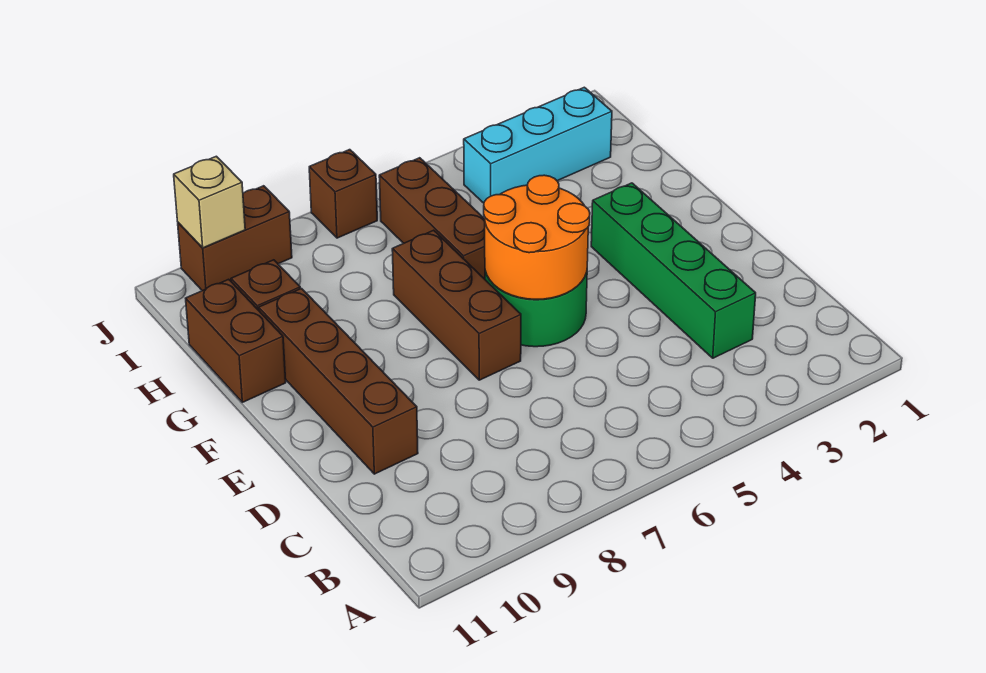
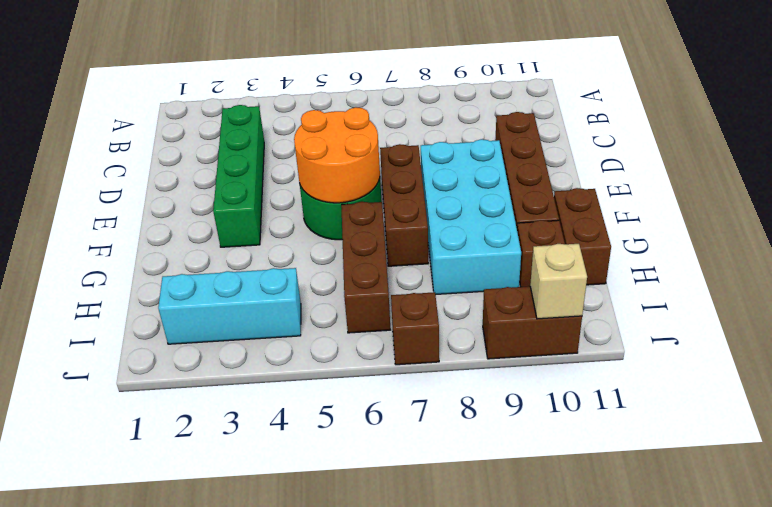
none -> cyan brick E8:H9 level 1

